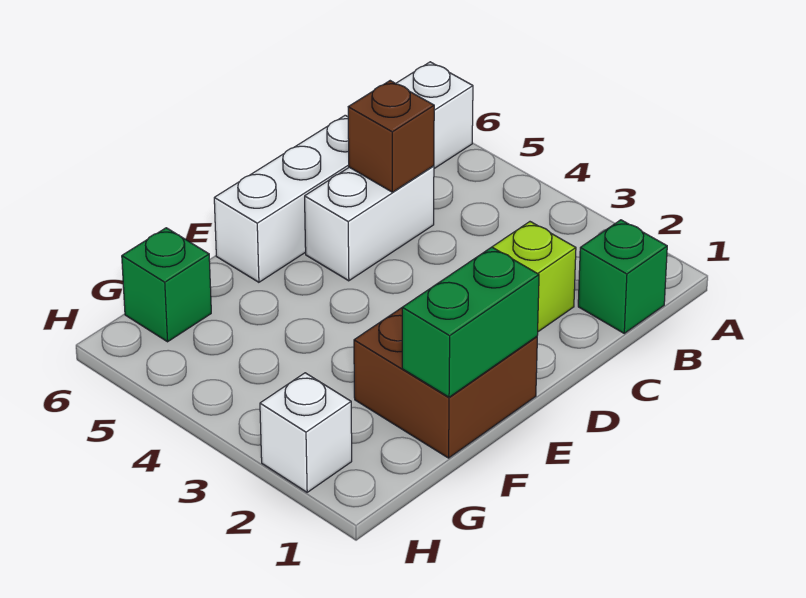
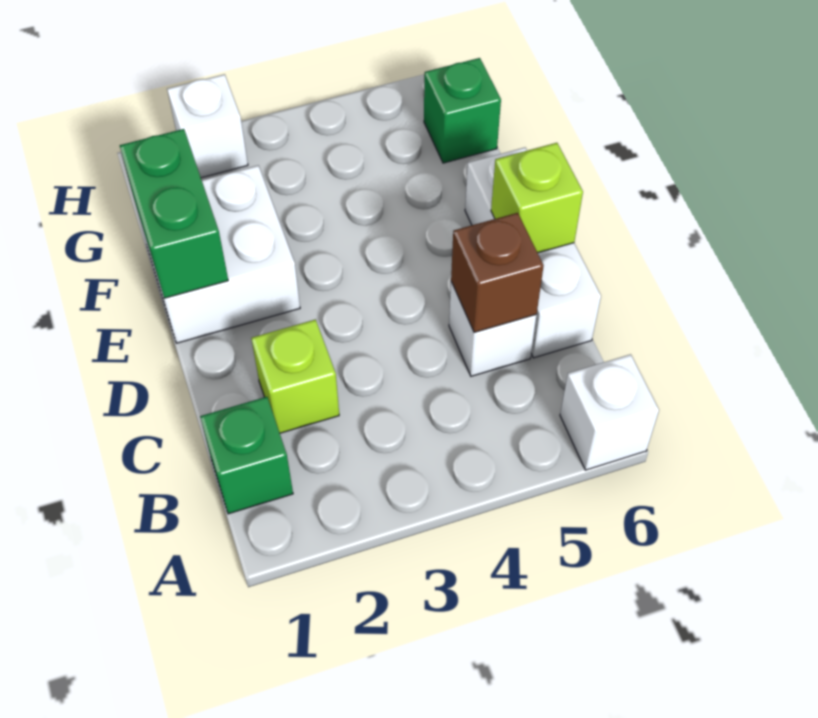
white brick C5:D5 level 1 -> white brick C5 level 1
none -> lime brick D6 level 2
brown brick E1:F2 level 1 -> white brick E1:F2 level 1

